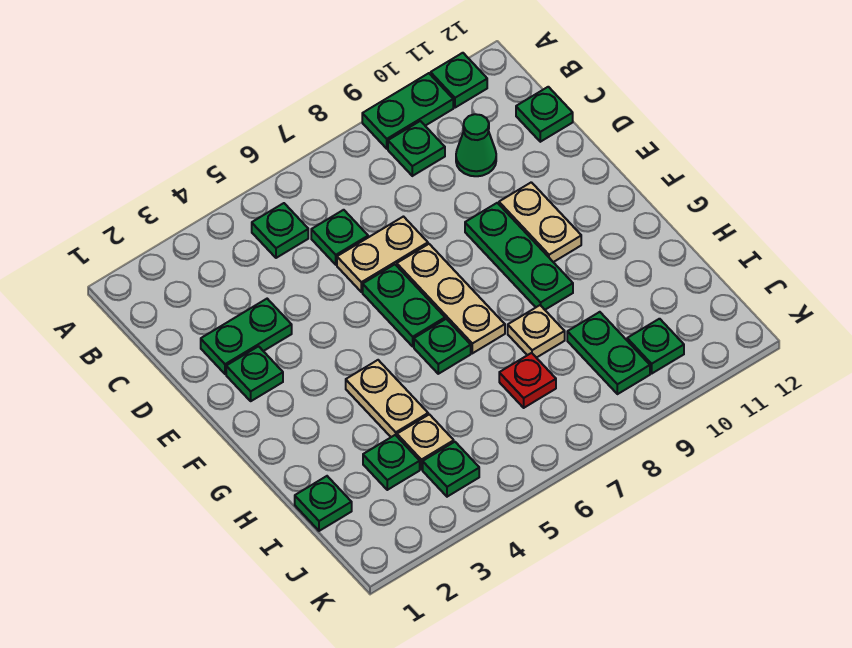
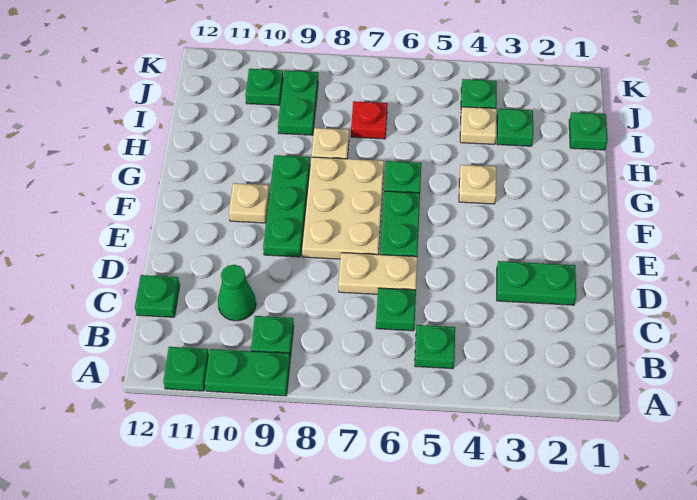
green plate E2 level 1 -> none
tan plate E7:G7 level 1 -> tan plate E7:G8 level 1
tan plate E10:F10 level 1 -> tan plate F10 level 1
tan plate G4:H4 level 1 -> tan plate G4 level 1

